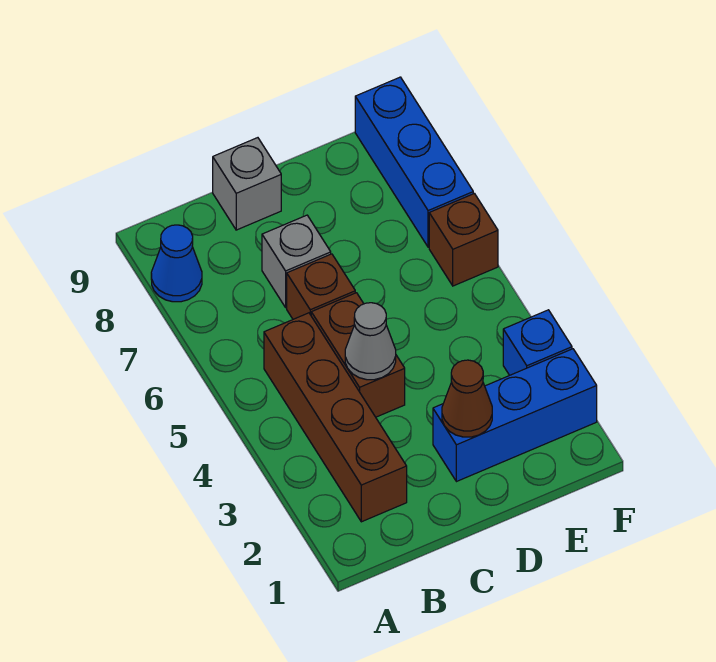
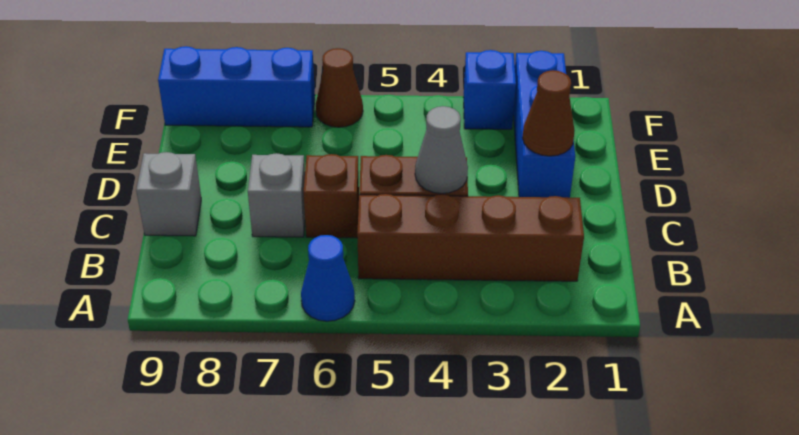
blue cone A8 level 1 -> blue cone A6 level 1
brown brick F6 level 1 -> brown cone F6 level 1

